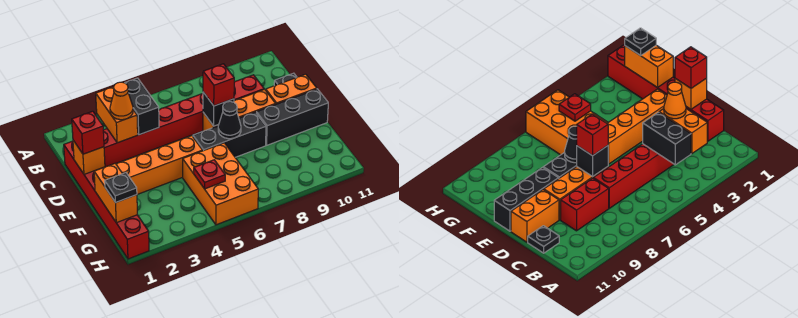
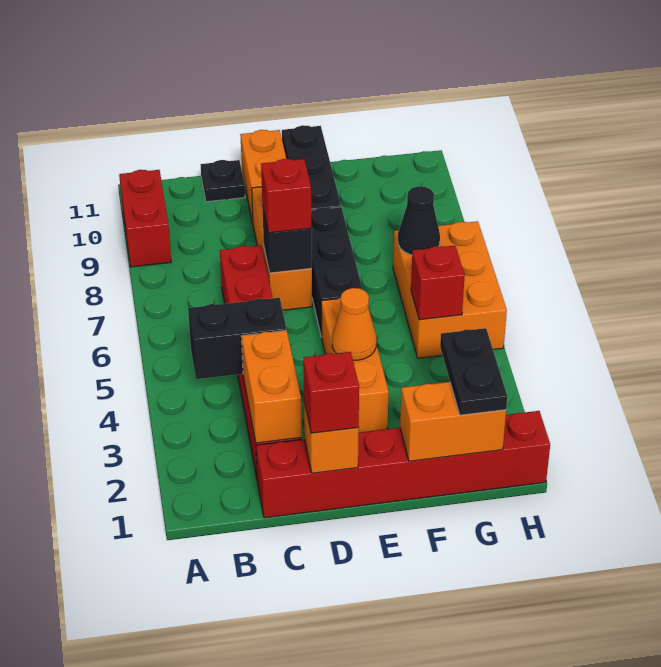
orange brick B3:C3 level 2 -> orange brick C2:C3 level 2
orange cone C3 level 3 -> orange cone E4 level 2
red brick C8:C9 level 1 -> red brick A9:A10 level 1
orange brick E2:E5 level 1 -> orange brick E3:E5 level 1
black cone E7 level 2 -> black cone G7 level 2
orange brick F5:H6 level 1 -> orange brick G5:H7 level 1
black plate G1 level 3 -> black plate G1:G2 level 3
red plate G5 level 2 -> red brick G5 level 2

